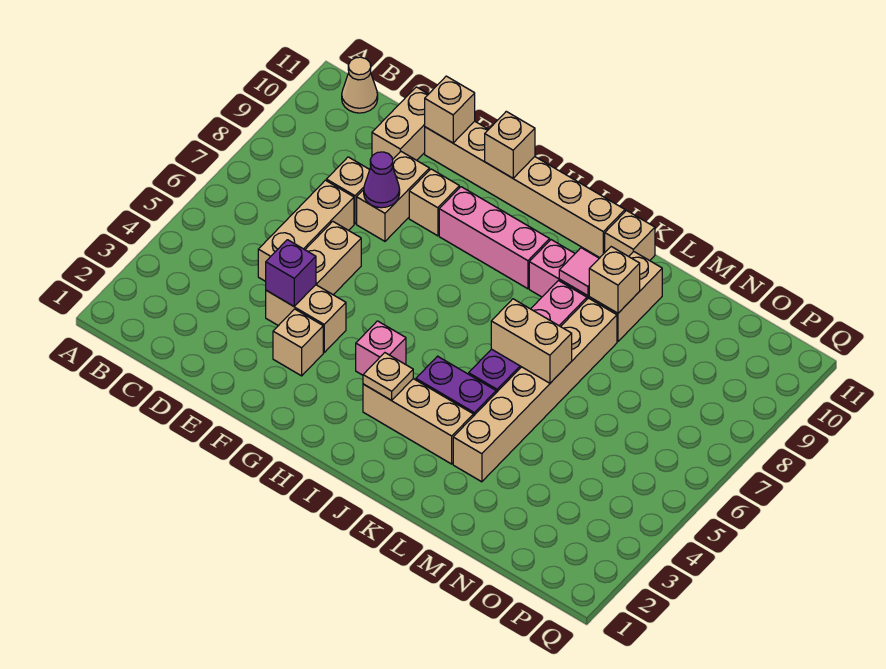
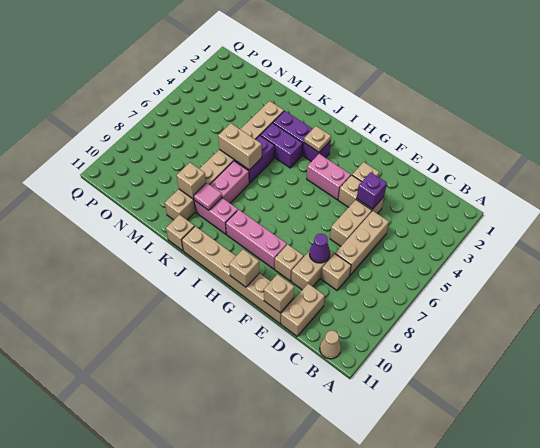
pink brick H4 level 1 -> pink brick G4:H4 level 1
tan brick I3:K3 level 1 -> purple brick I3:K3 level 1

